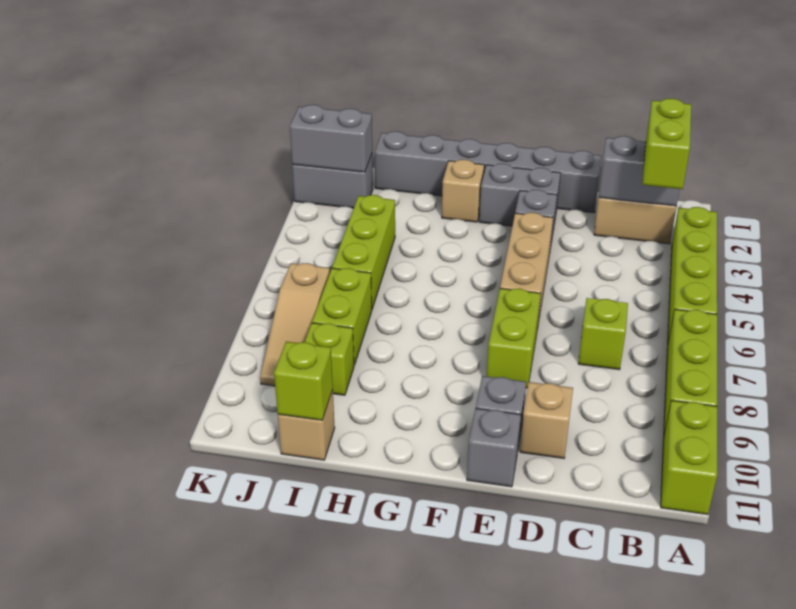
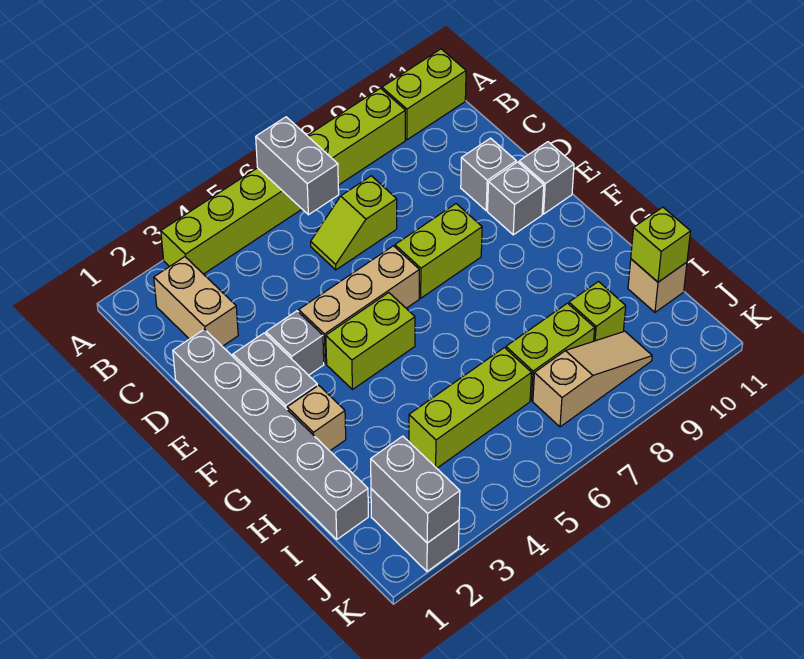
grey brick B2:C2 level 2 -> grey brick A6:B6 level 2
lime brick B2:B3 level 3 -> lime brick F4:F5 level 1
tan brick D10 level 1 -> grey brick D10 level 1

